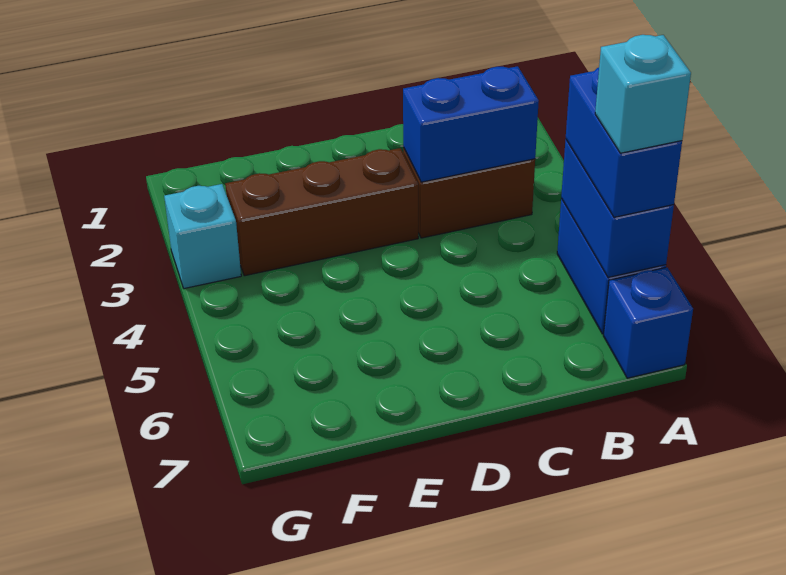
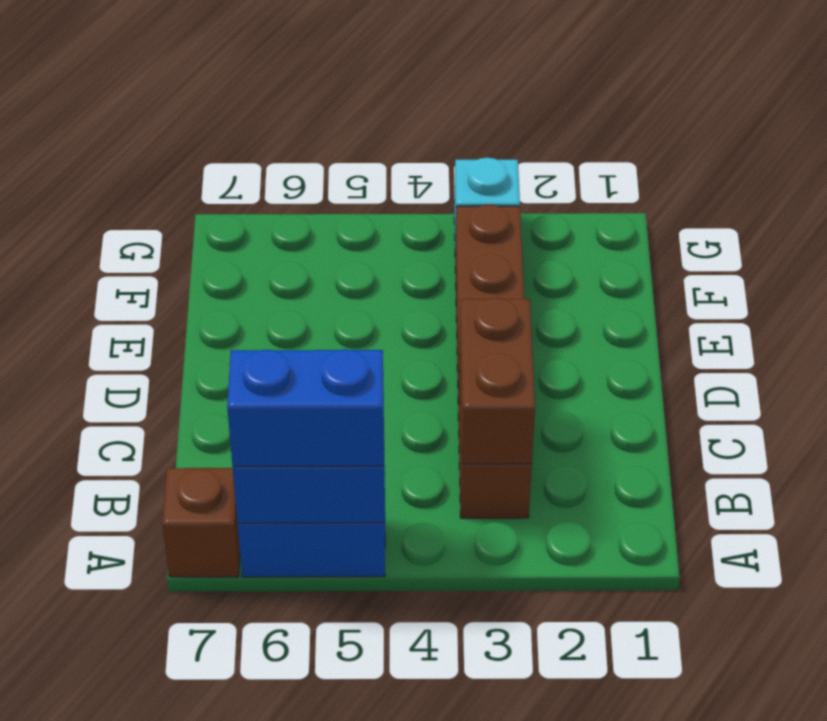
cyan brick A6 level 4 -> none
blue brick A7 level 1 -> brown brick A7 level 1
blue brick B3:C3 level 2 -> brown brick B3:C3 level 2

